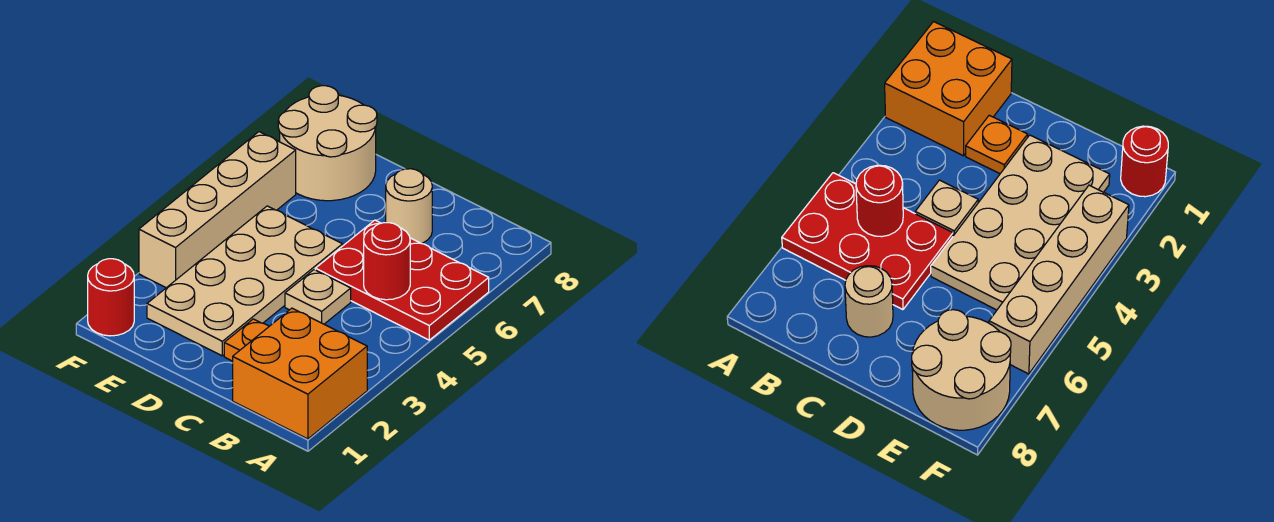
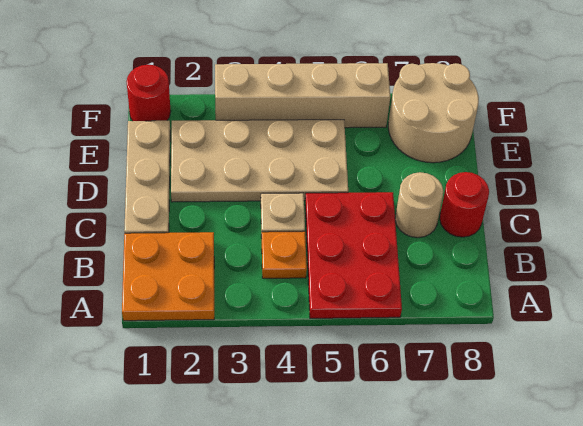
orange brick A1:B2 level 1 -> orange plate A1:B2 level 1
red round brick B5 level 2 -> red round brick C8 level 1
none -> tan plate C1:E1 level 1
orange plate C2 level 1 -> orange plate B4 level 1

